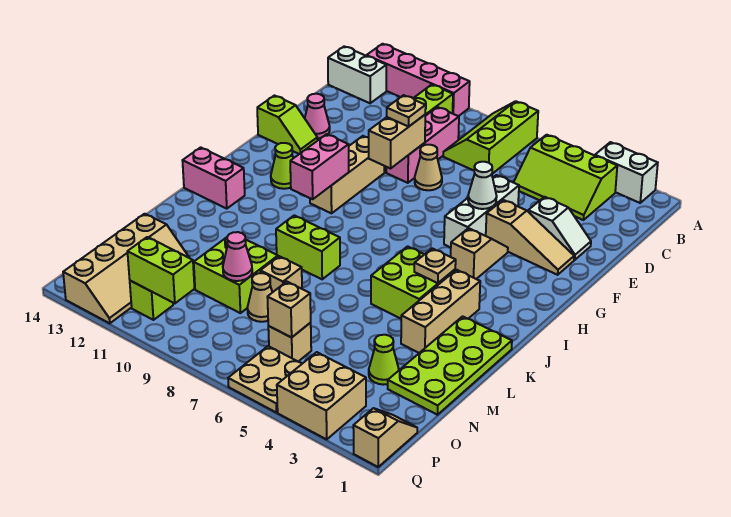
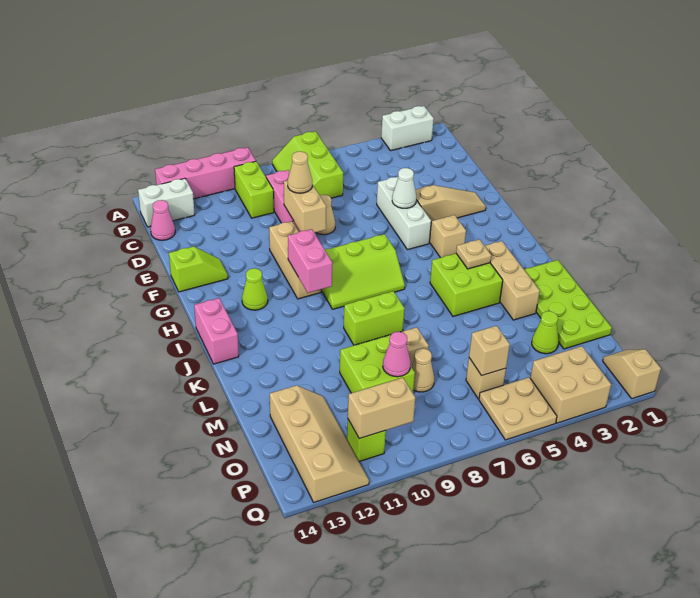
lime slope B3:C5 level 1 top B -> lime slope H7:I9 level 1 top H
white slope E2:E3 level 1 top 3 -> none
tan plate E9 level 3 -> tan cone E9 level 3
pink cone E13 level 1 -> pink cone C14 level 1
pink brick J13:J14 level 1 -> pink brick I14:J14 level 1
lime brick P10:P11 level 2 -> tan brick P10:P11 level 2

